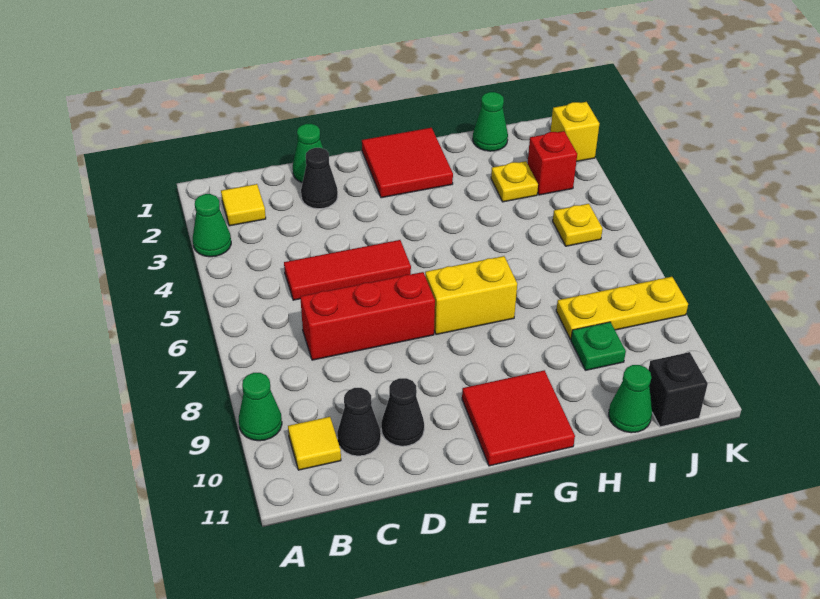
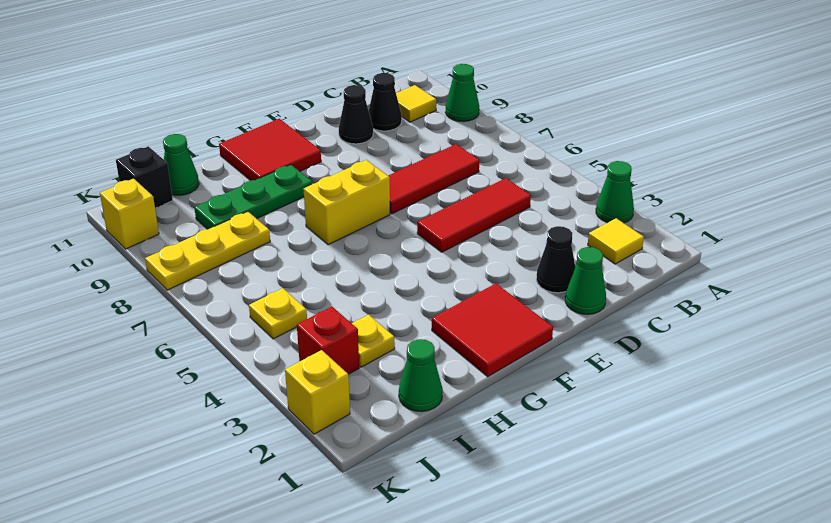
red brick C7:E7 level 1 -> red tile C7:E7 level 1
green plate I9 level 1 -> green plate G9:I9 level 1
none -> yellow brick K10 level 1

